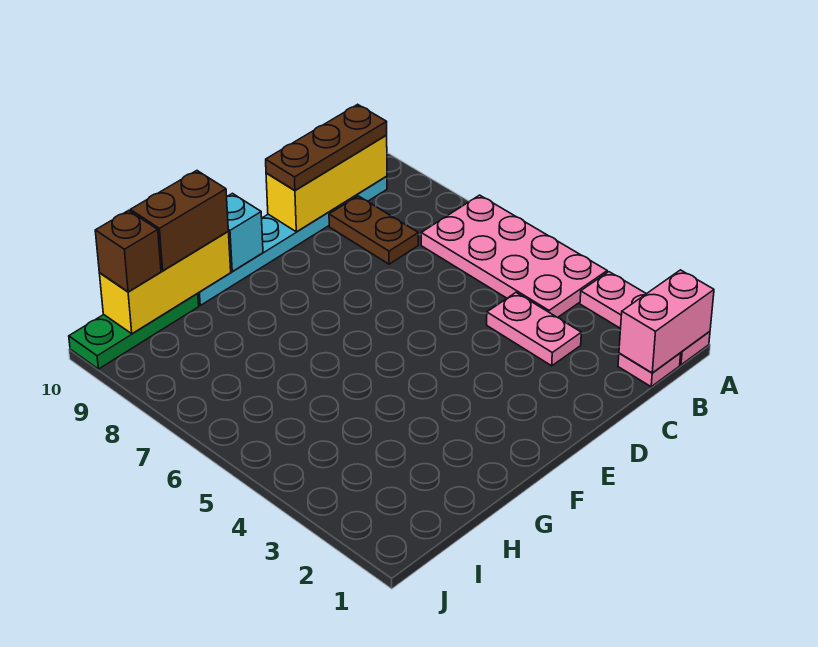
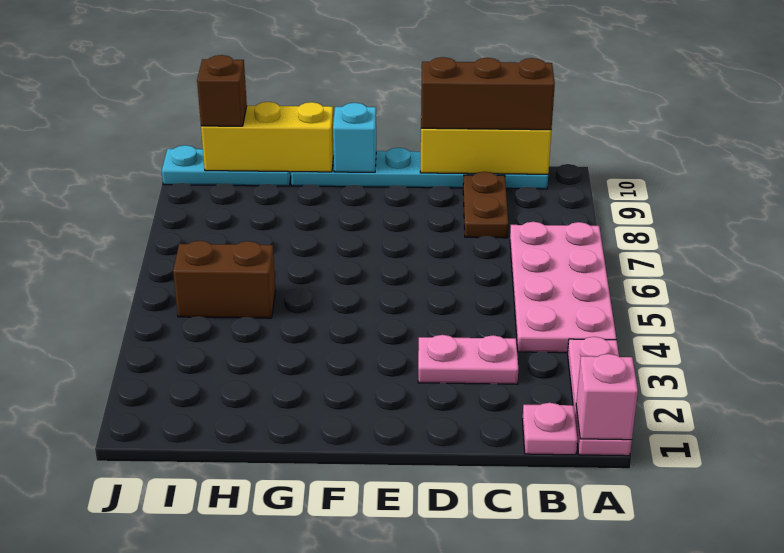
pink brick A1:B1 level 2 -> pink brick A1 level 2
brown plate B10:D10 level 3 -> brown brick B10:D10 level 3
pink plate C3:C4 level 1 -> pink plate C3:D3 level 1
brown brick G10:H10 level 3 -> brown brick H5:I5 level 1
green plate H10:J10 level 1 -> cyan plate H10:J10 level 1

